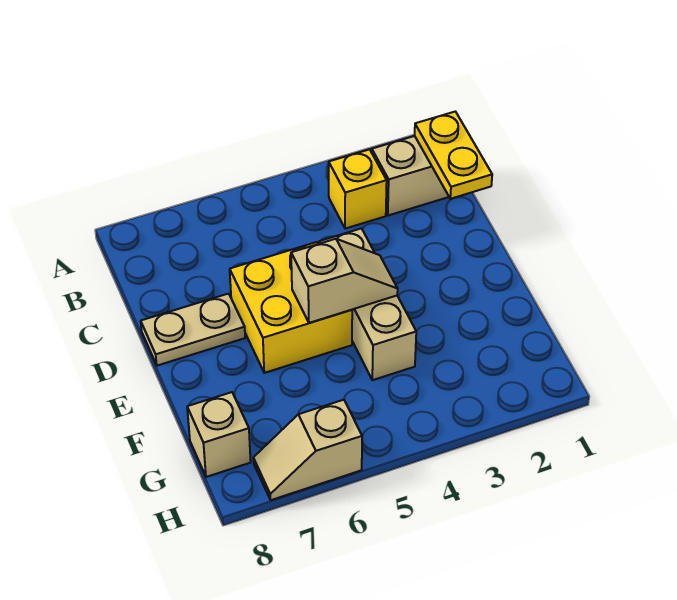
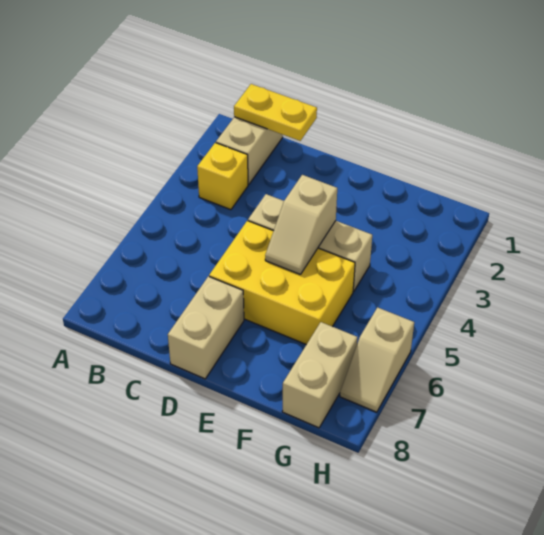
yellow brick D5:E6 level 1 -> yellow brick D5:F6 level 1
tan plate D7:D8 level 1 -> tan brick D7:D8 level 1
tan slope E4:E5 level 2 top 5 -> tan slope E4:E5 level 2 top 4
tan brick G8 level 1 -> tan brick G7:G8 level 1

